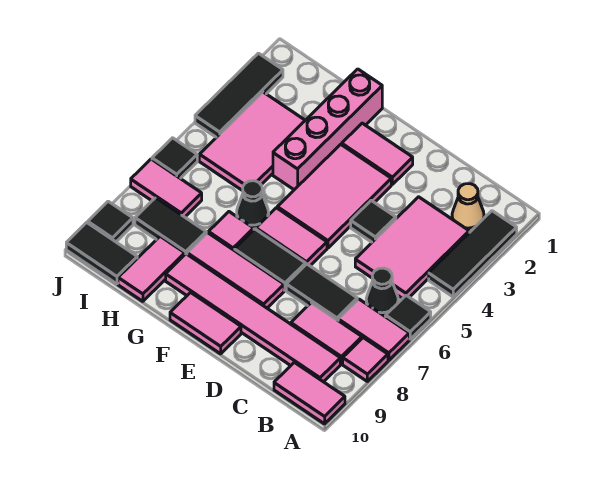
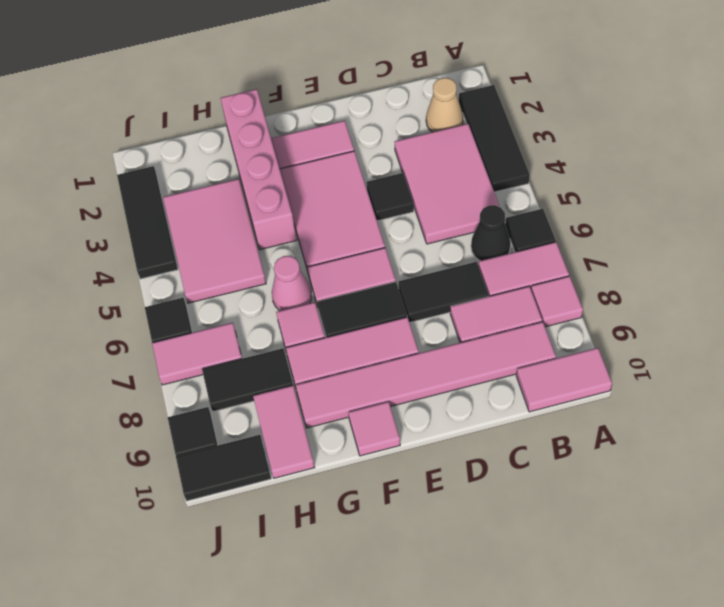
pink tile E10:F10 level 1 -> pink tile F10 level 1
black cone G6 level 1 -> pink cone G6 level 1

